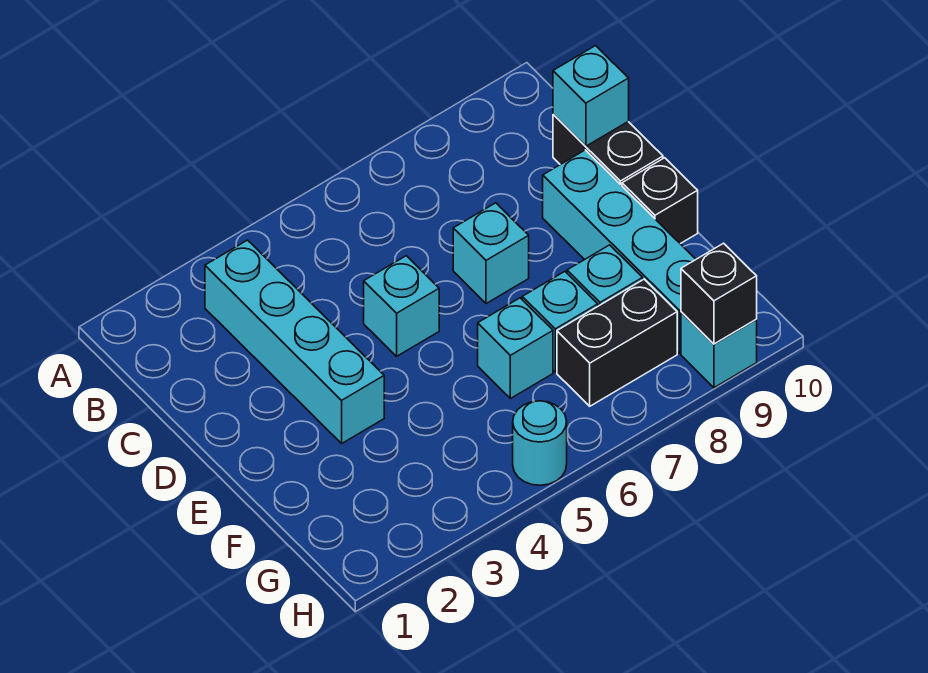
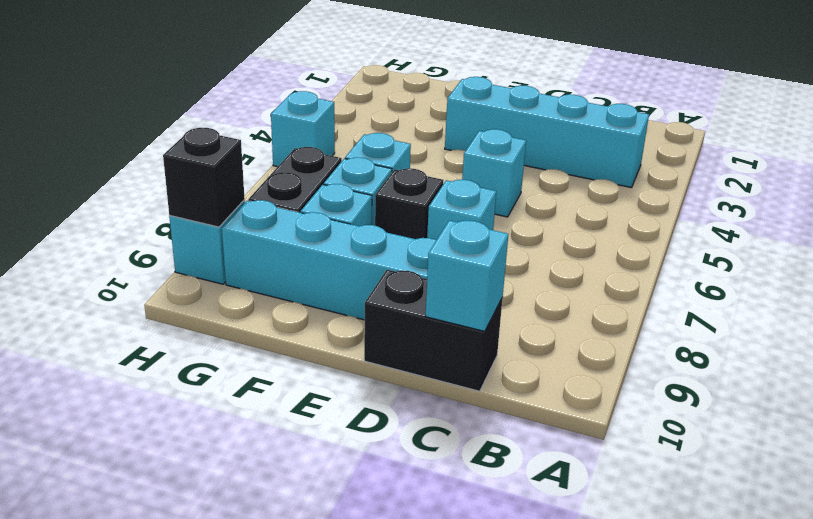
black brick E10 level 1 -> black brick E7 level 1
cyan round brick H5 level 1 -> cyan brick H5 level 1

